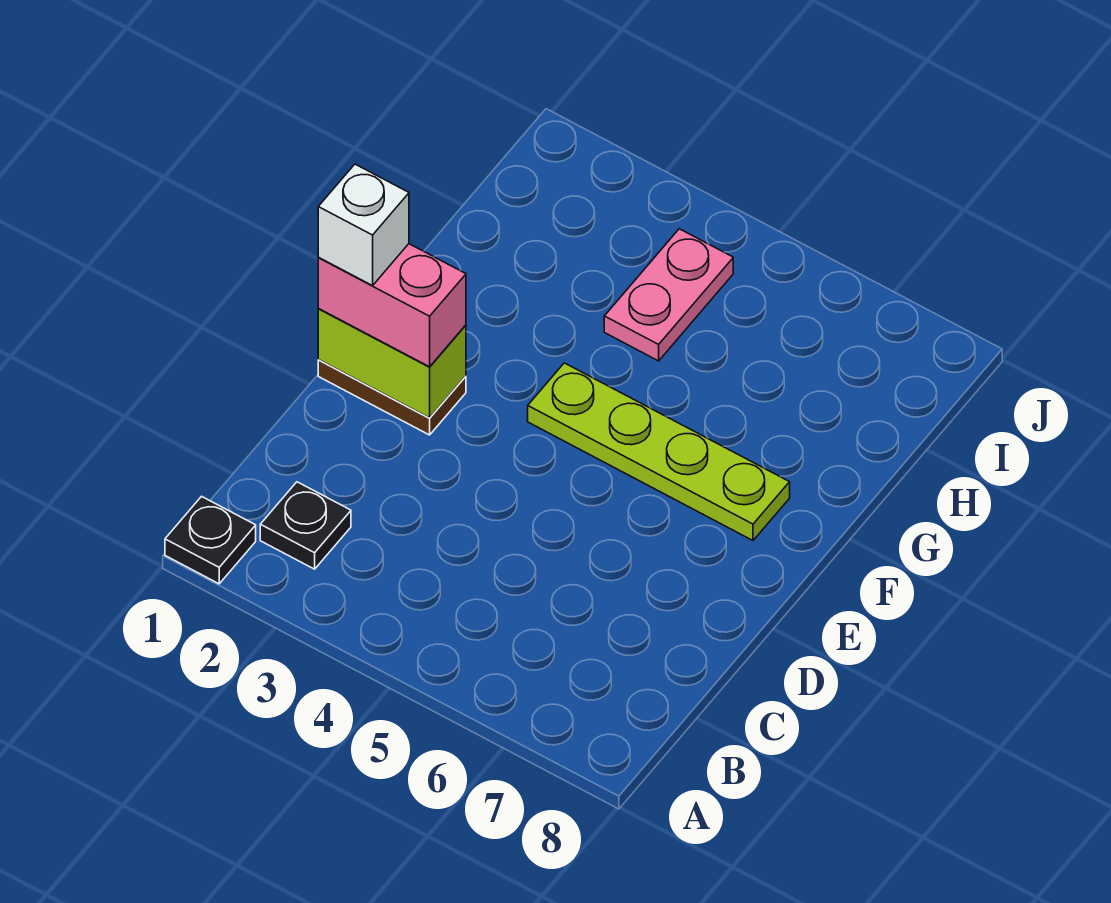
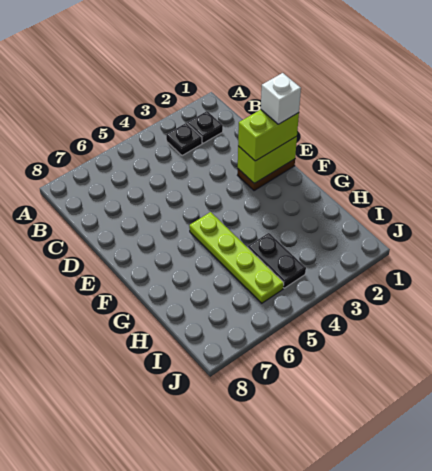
black plate A1 level 1 -> black plate B3 level 1
pink brick E1:E2 level 3 -> lime brick E1:E2 level 3
lime plate F4:F7 level 1 -> lime plate F5:I5 level 1
pink plate H4:I4 level 1 -> black plate H4:I4 level 1

